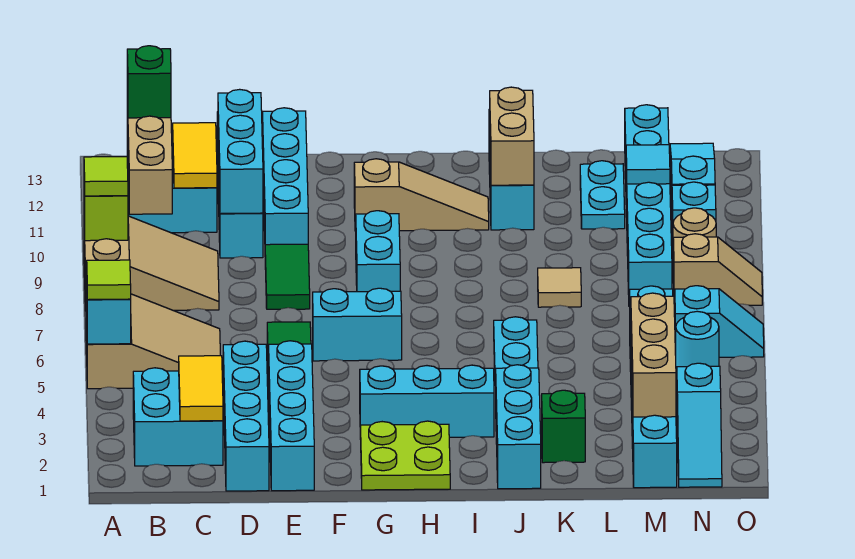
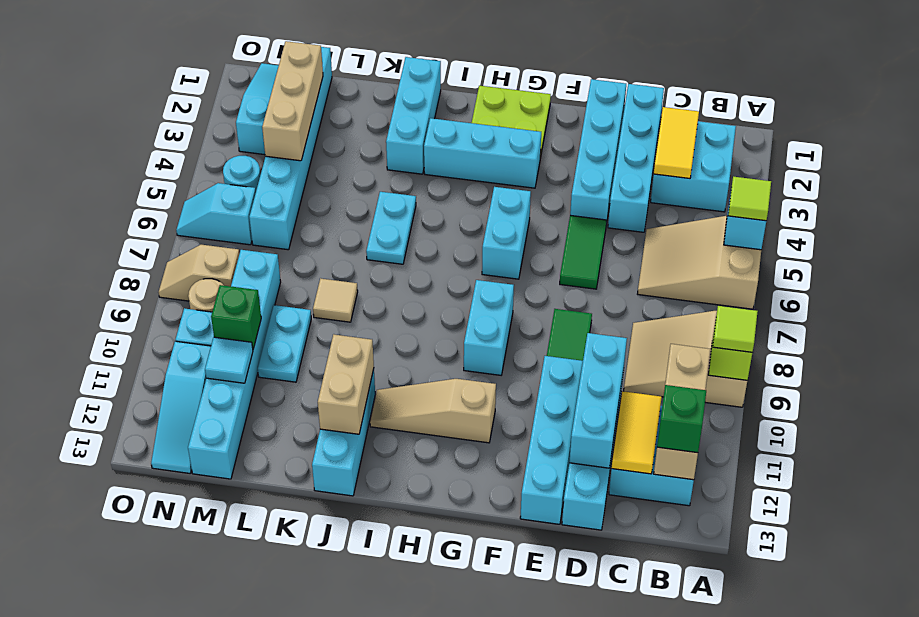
cyan brick F6:G6 level 1 -> cyan brick G5:G6 level 1
green brick K2 level 1 -> green brick M10 level 2
cyan plate L11:L12 level 1 -> cyan plate L9:L10 level 1

